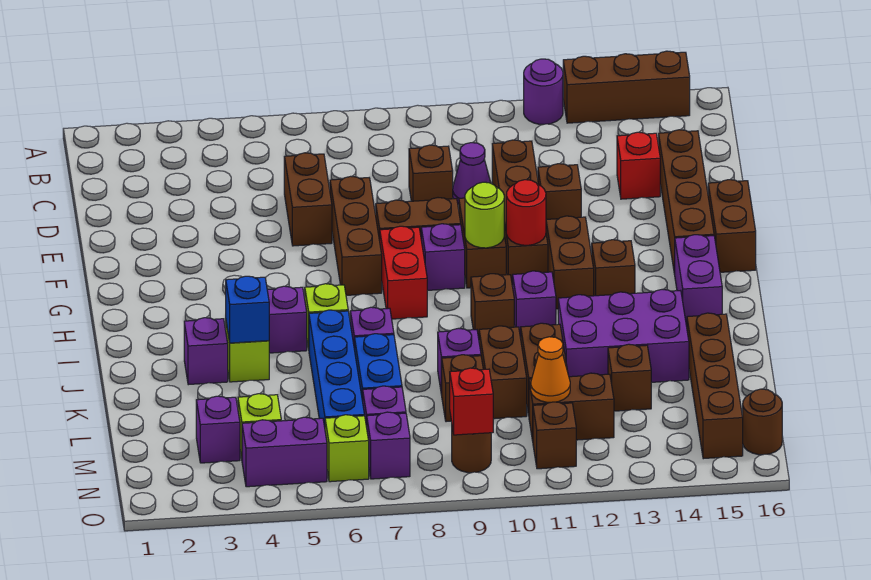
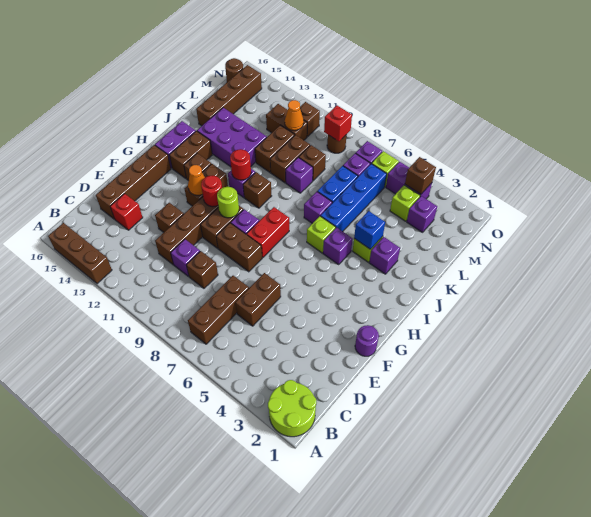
none -> lime round brick A1:B2 level 1
purple round brick A12 level 1 -> purple round brick F1 level 1
purple cone D10 level 1 -> purple brick D10 level 1
brown brick E7:G7 level 1 -> brown brick B7:D7 level 1
brown brick F16:G16 level 1 -> brown brick H14:I14 level 1
none -> orange cone G12 level 2
none -> red round brick I11 level 2
brown brick L13 level 1 -> brown brick N4 level 2

